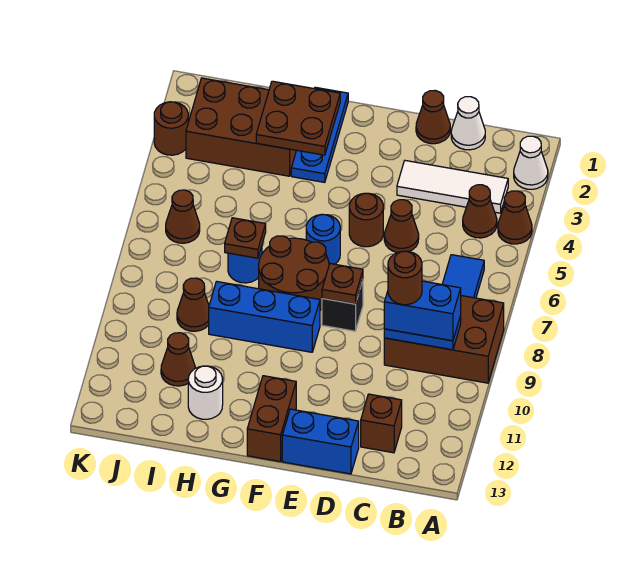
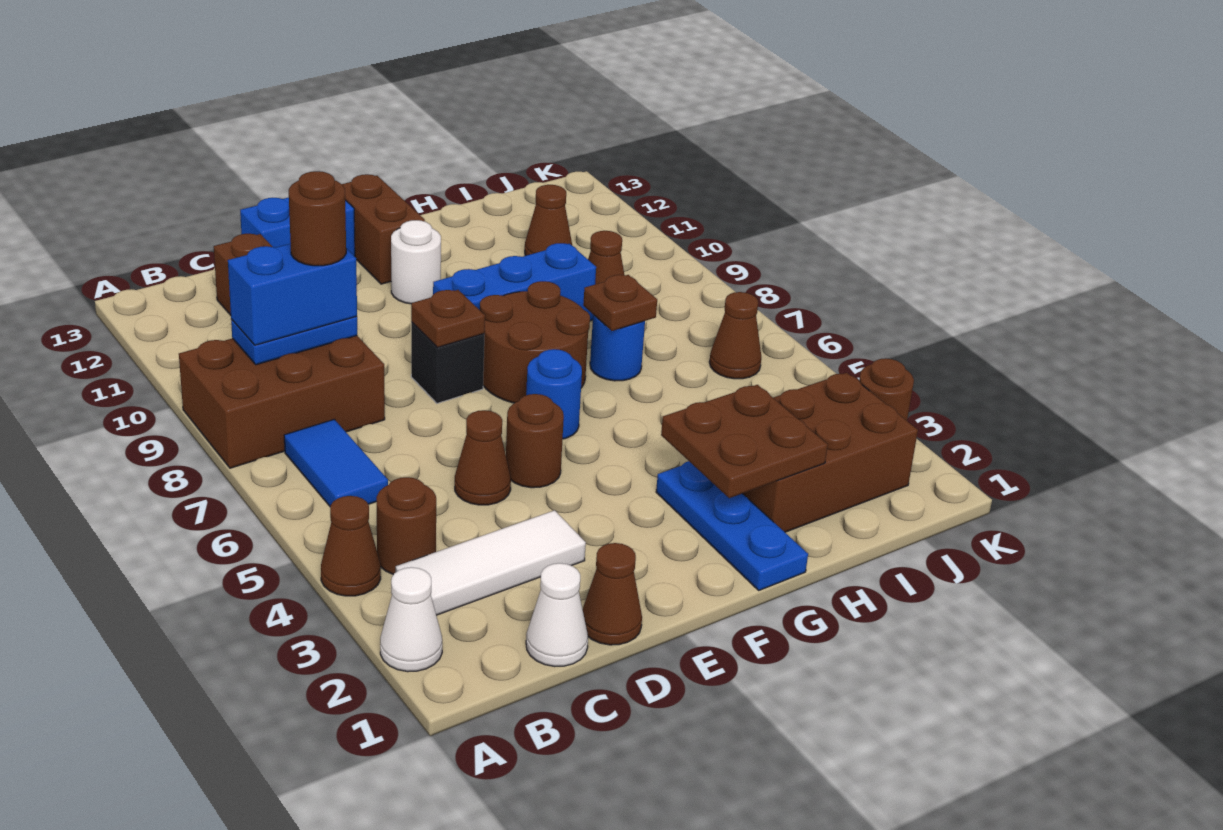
brown cone B4 level 1 -> brown round brick B4 level 1
white round brick H12 level 1 -> white round brick F11 level 1

